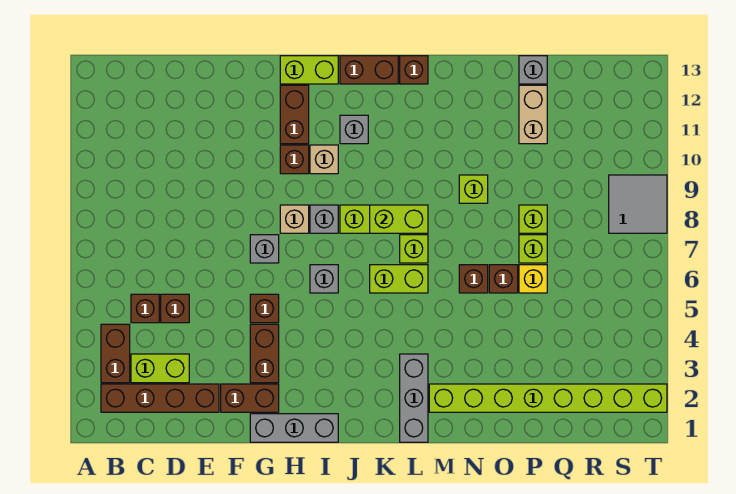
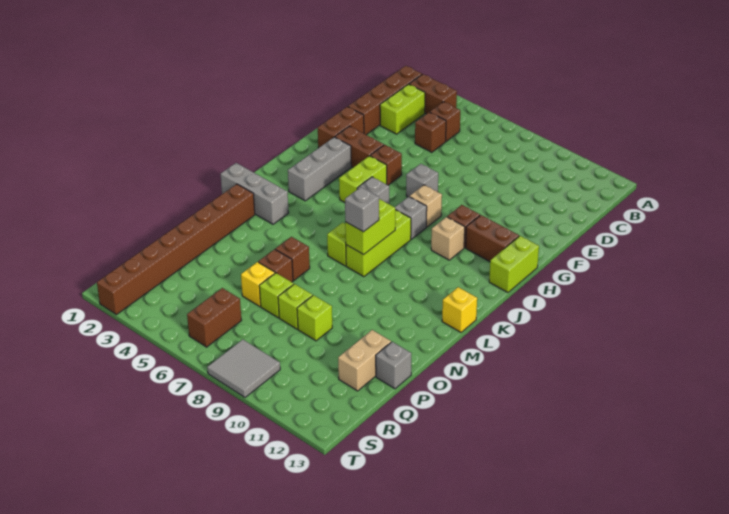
grey brick G1:I1 level 1 -> grey brick H3:J3 level 1
grey brick J11 level 1 -> grey brick L8 level 3
brown brick J13:K13 level 1 -> brown brick R6:S6 level 1
lime brick K6:L6 level 1 -> lime brick H5:I5 level 1
brown brick L13 level 1 -> yellow brick L13 level 1
lime brick M2:T2 level 1 -> brown brick M2:T2 level 1
lime brick N9 level 1 -> lime brick P9 level 1
tan brick P11:P12 level 1 -> tan brick P12:Q12 level 1

